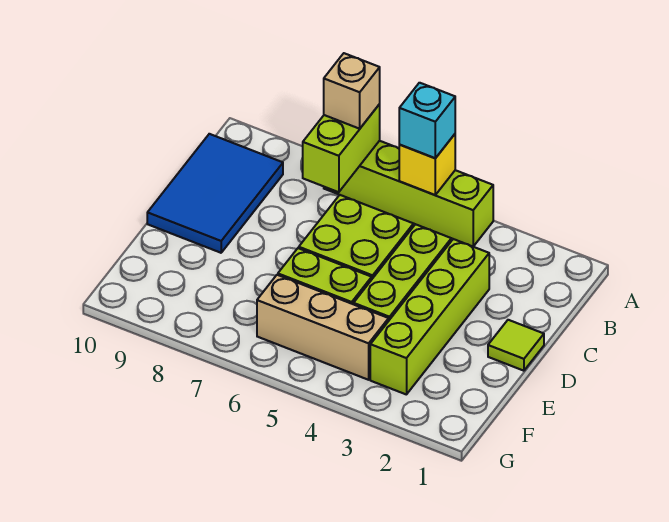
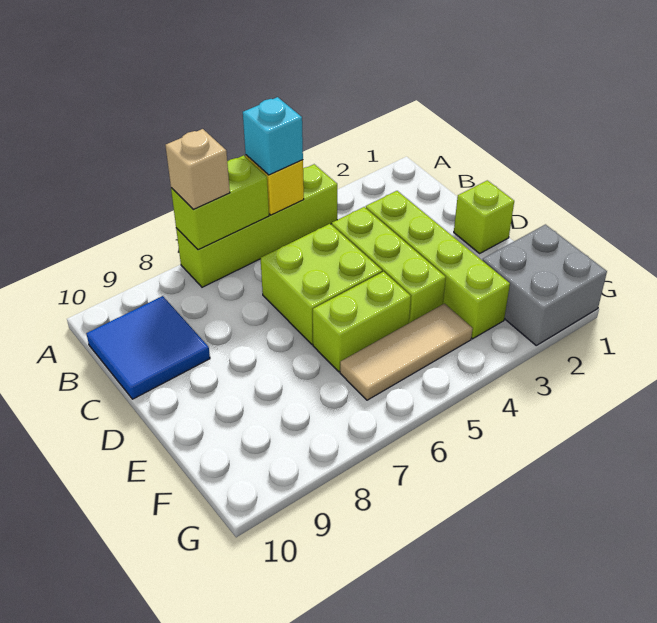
lime brick A7:B7 level 2 -> lime brick A6:A7 level 2
blue tile B9:D10 level 1 -> blue tile B9:C10 level 1
lime tile D1 level 1 -> lime brick D1 level 1
none -> grey brick F1:G2 level 1
tan brick F4:F6 level 1 -> tan tile F4:F6 level 1

